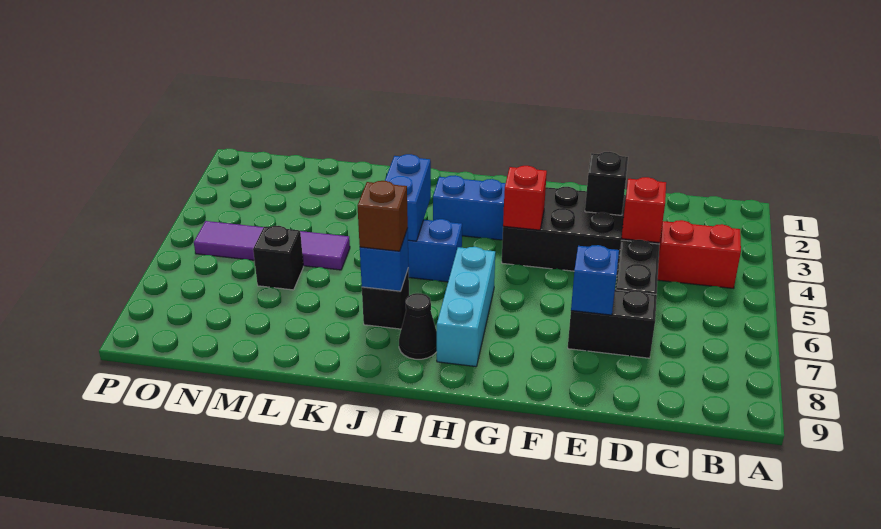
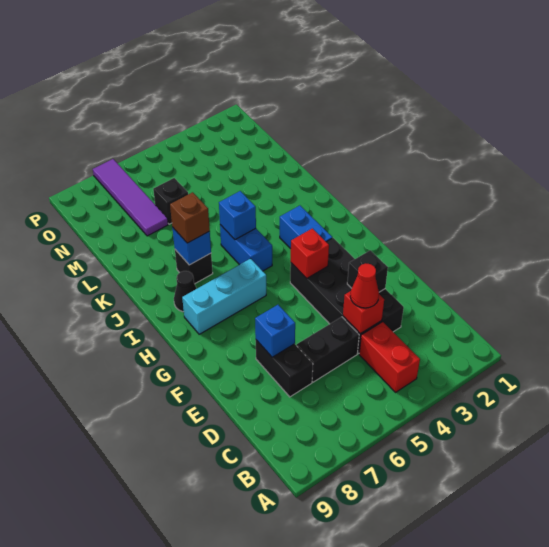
none -> red cone D4 level 3
blue brick J4:J5 level 2 -> blue brick J5 level 2
purple tile L5:O5 level 1 -> purple tile M7:P7 level 1

